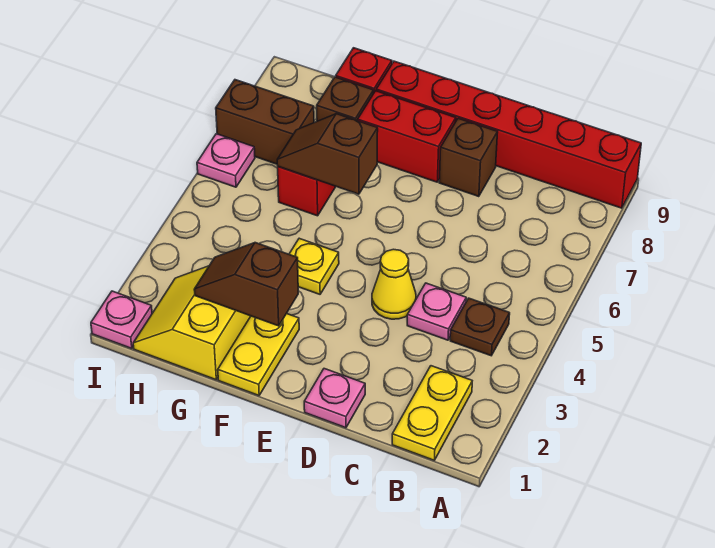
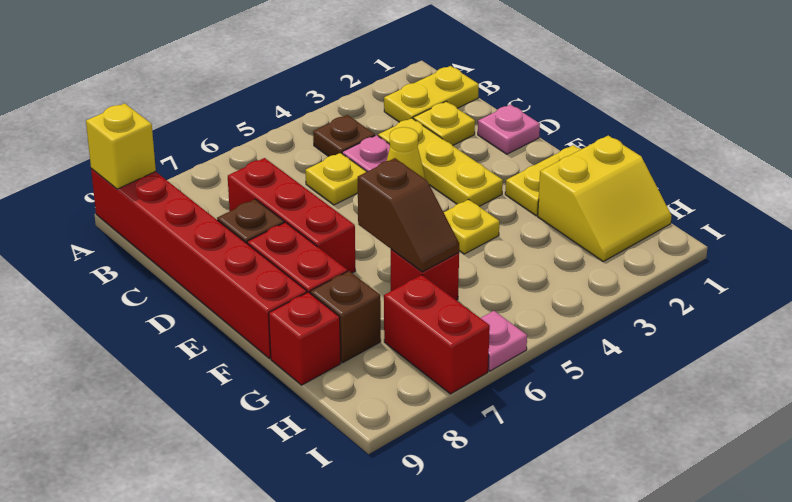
none -> yellow brick A9 level 2
none -> yellow plate C2 level 1
none -> yellow plate C3:E3 level 1
none -> yellow plate C5 level 1
none -> red brick C7:E7 level 1
brown slope F2:G2 level 2 top F -> none
brown brick H7:I7 level 1 -> red brick H7:I7 level 1
pink plate I1 level 1 -> none

